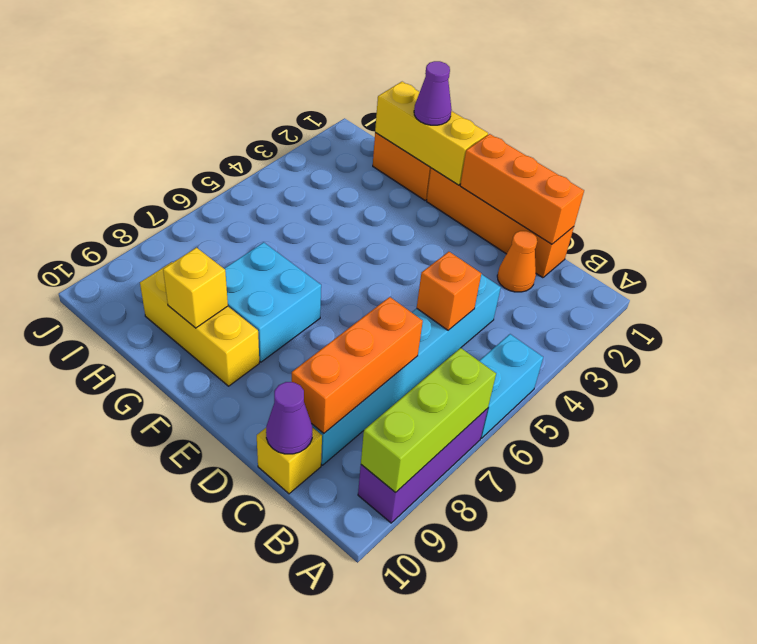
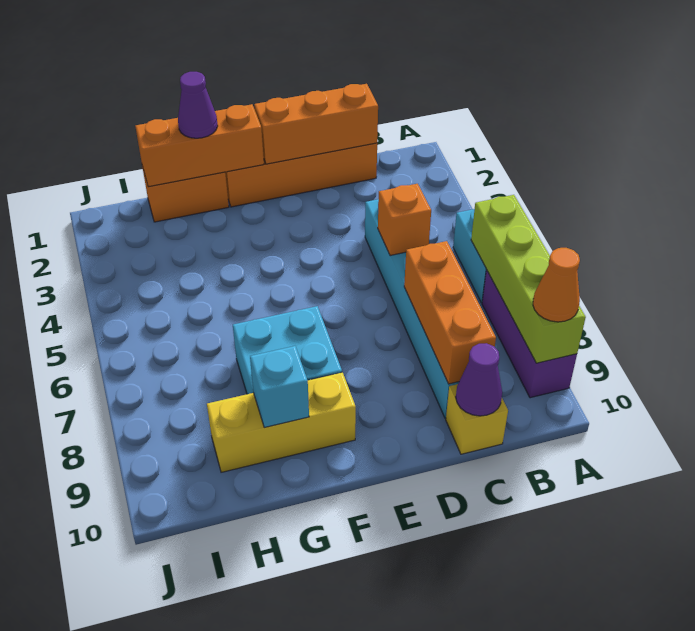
lime brick A7:A9 level 2 -> lime brick A6:A9 level 2
orange cone C2 level 1 -> orange cone A9 level 3
yellow brick F1:H1 level 2 -> orange brick F1:H1 level 2
yellow brick G9 level 2 -> cyan brick G9 level 2

